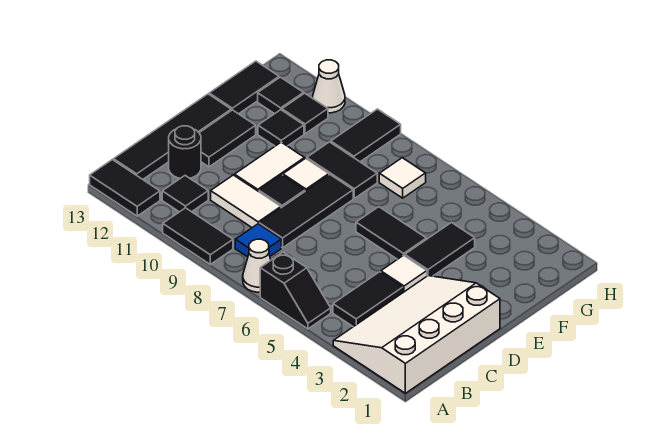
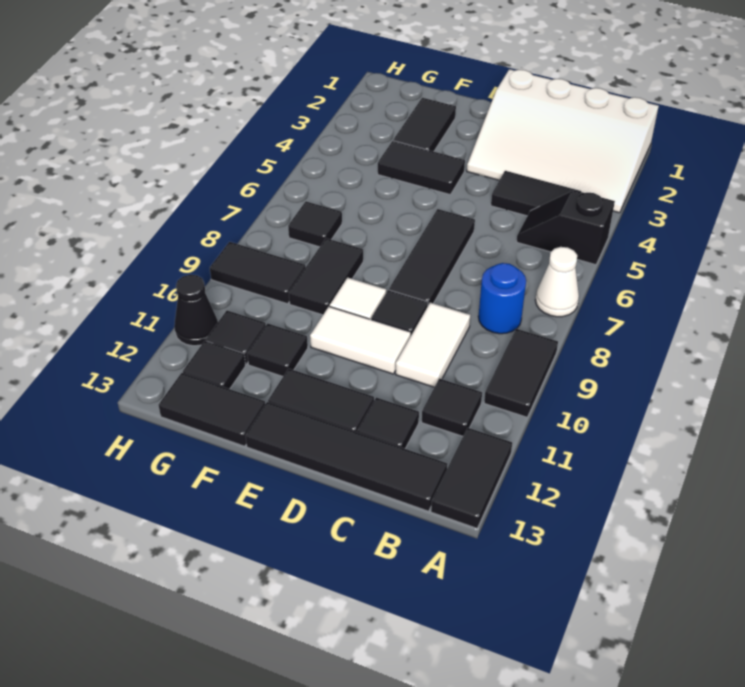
black slope A5:A6 level 1 top 6 -> black slope A5:B5 level 1 top A
blue tile B8 level 1 -> blue round brick B8 level 1
black tile C8:E8 level 1 -> black tile D6:D8 level 1
black round brick C12 level 1 -> black tile C12 level 1
white tile D4 level 1 -> none
black tile E5:E6 level 1 -> black tile F2:F3 level 1
white tile G7 level 1 -> black tile G7 level 1
white cone H11 level 1 -> black cone H11 level 1

